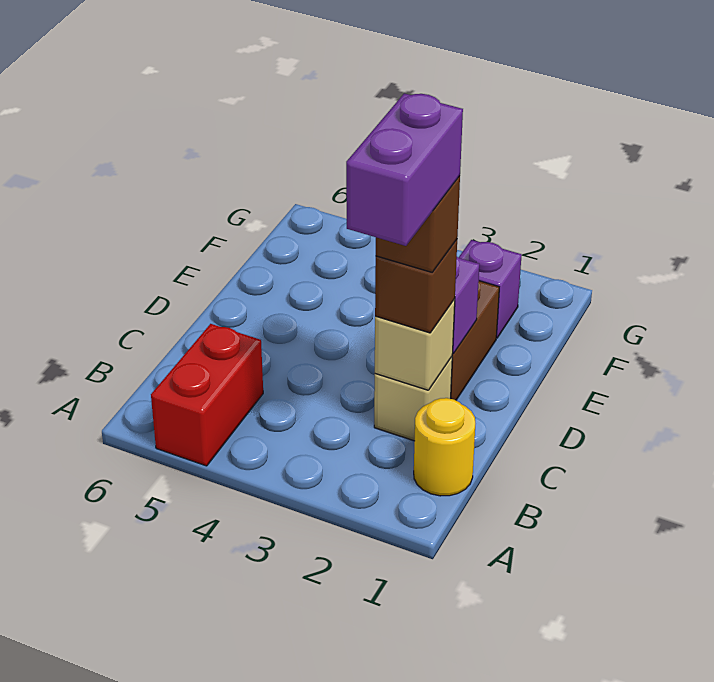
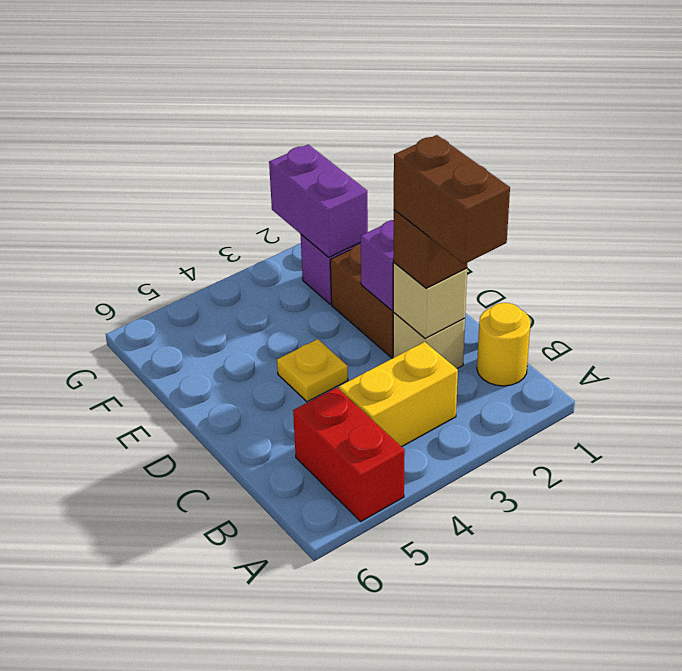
purple brick B2:C2 level 5 -> purple brick F2:G2 level 2
none -> yellow brick B3:B4 level 1
brown brick C2 level 4 -> brown brick B2:C2 level 4
none -> yellow plate D4 level 1

